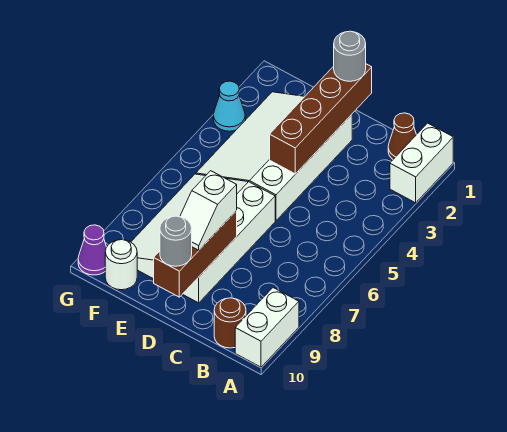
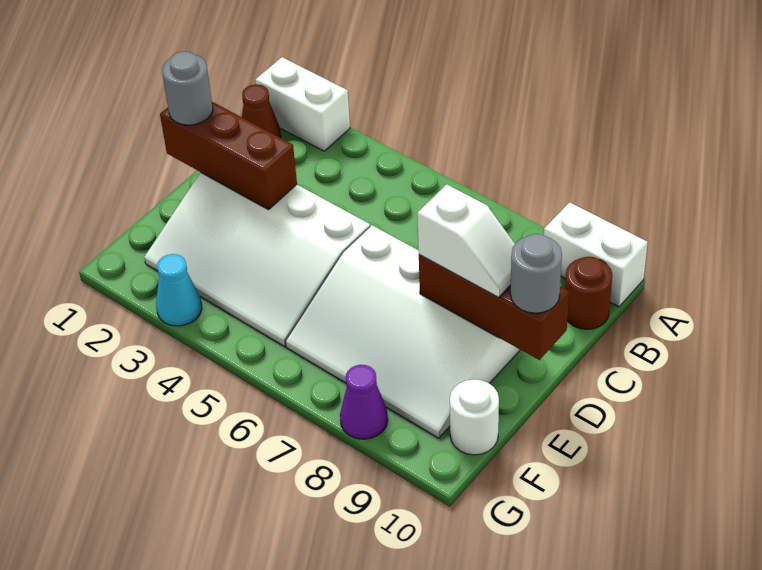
brown brick D1:D4 level 2 -> brown brick D1:D3 level 2
purple cone G10 level 1 -> purple cone G8 level 1

